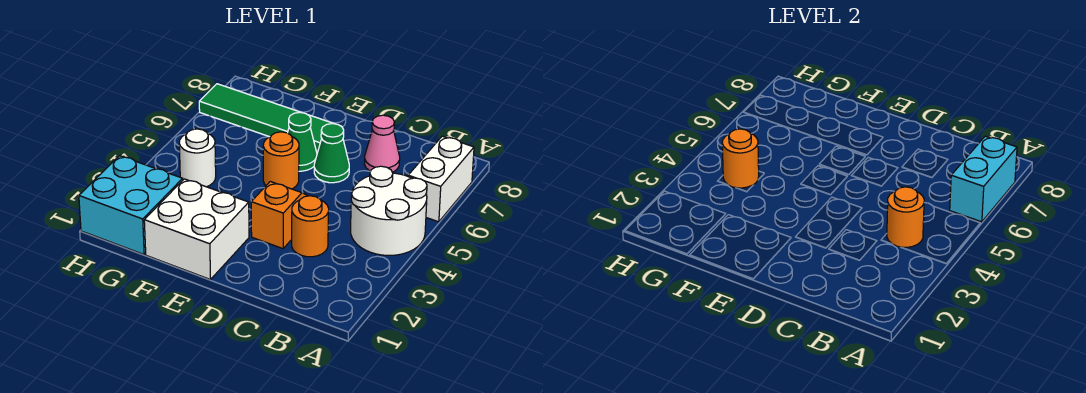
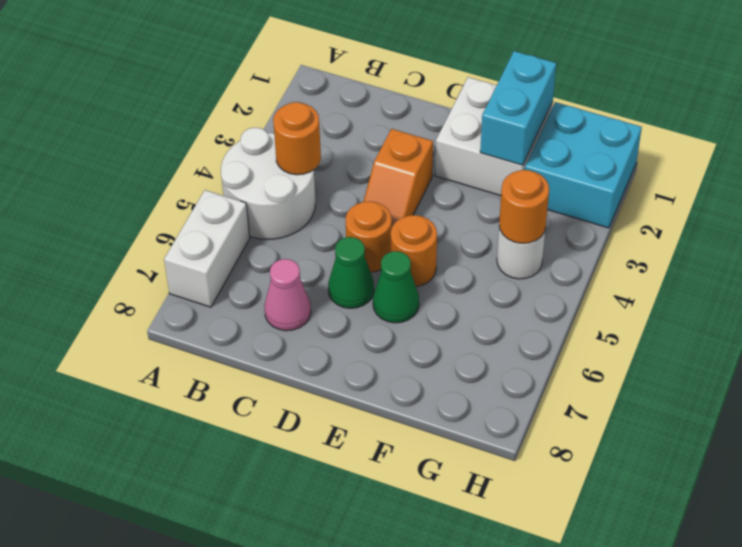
cyan brick A6:A7 level 2 -> cyan brick F1:F2 level 2
orange round brick C3 level 1 -> orange round brick D5 level 1
green tile E7:H7 level 1 -> none

